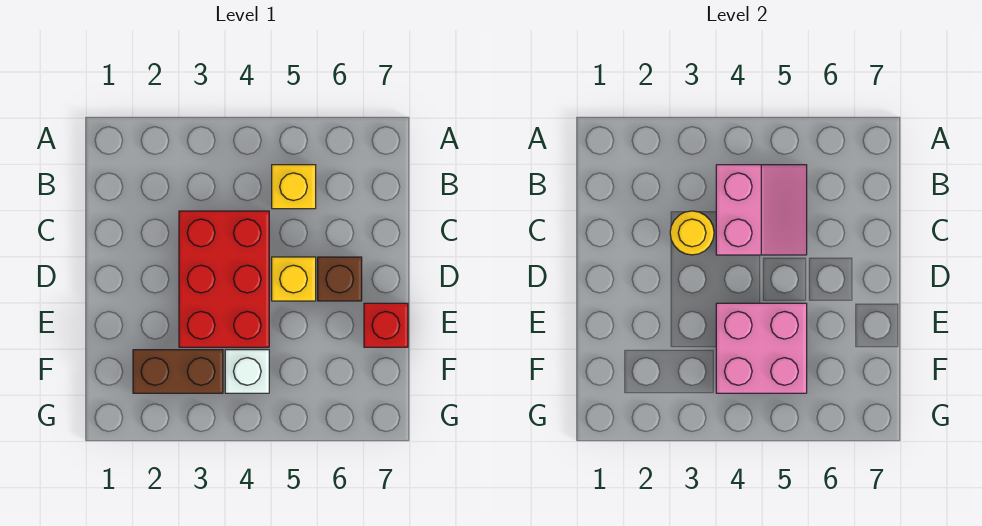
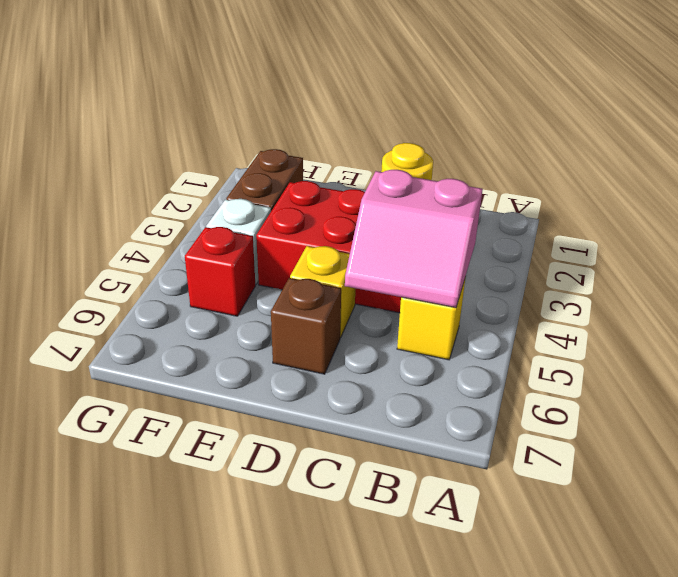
pink brick E4:F5 level 2 -> none
red brick E7 level 1 -> red brick F5 level 1

